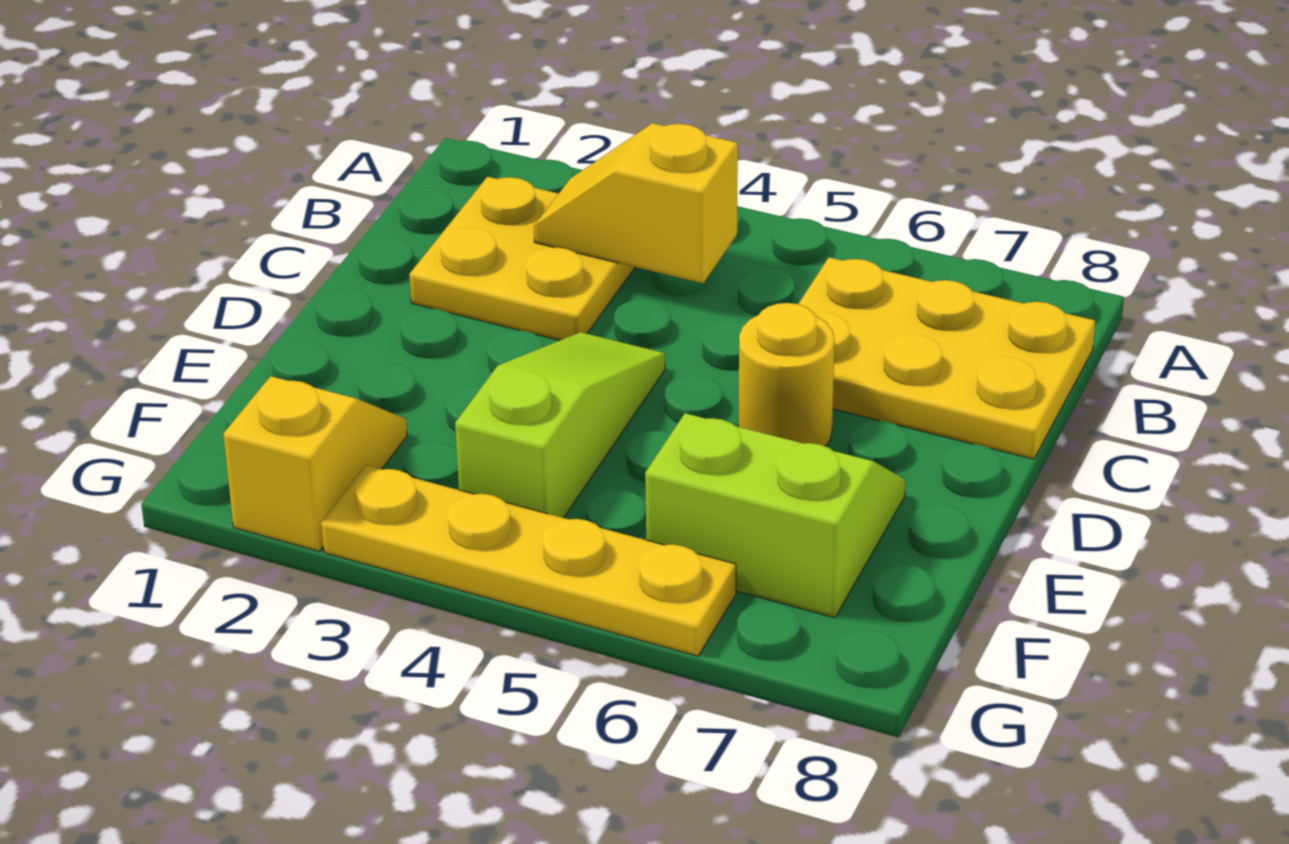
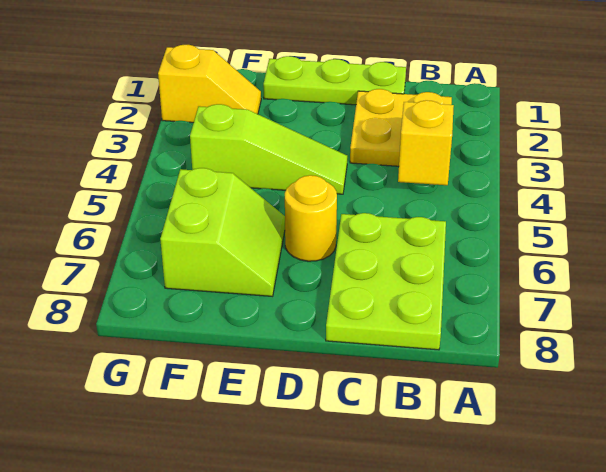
yellow plate B6:C8 level 1 -> lime plate B6:C8 level 1
none -> lime plate C1:E1 level 1
yellow plate G3:G6 level 1 -> none

